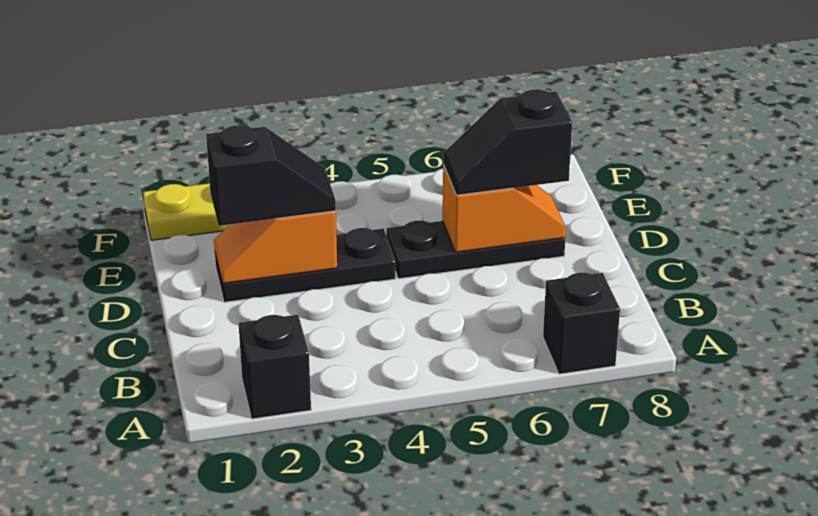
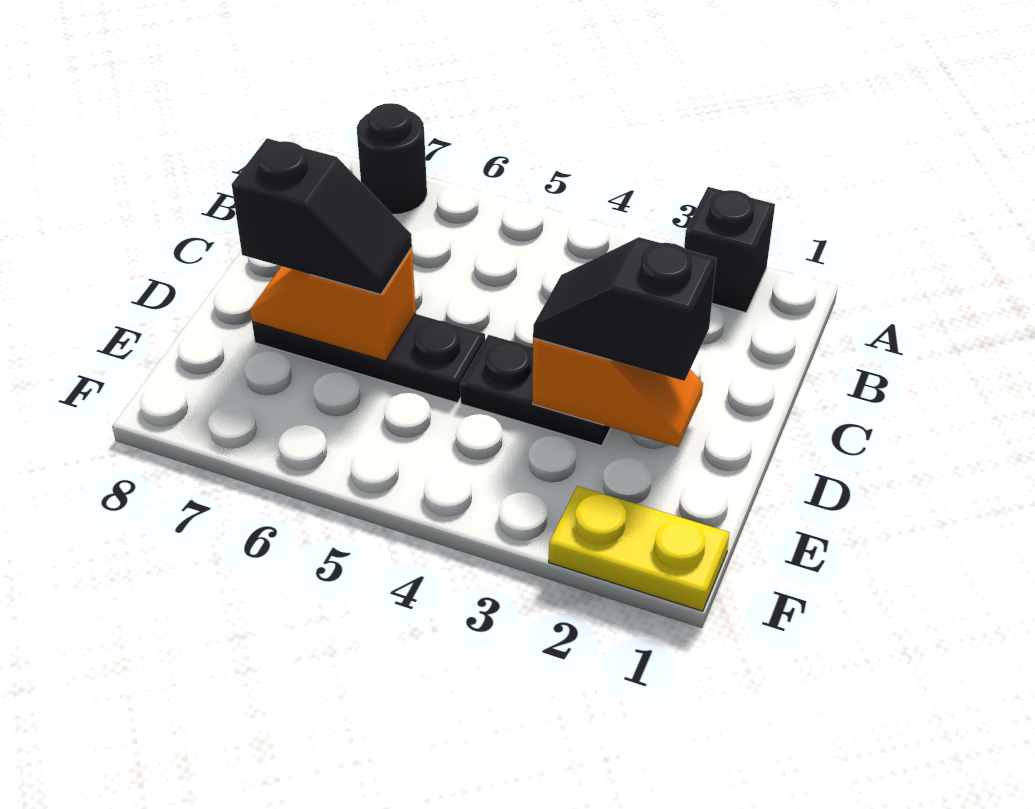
black brick A7 level 1 -> black round brick A7 level 1
black plate D2:D4 level 1 -> black plate D3:D4 level 1

